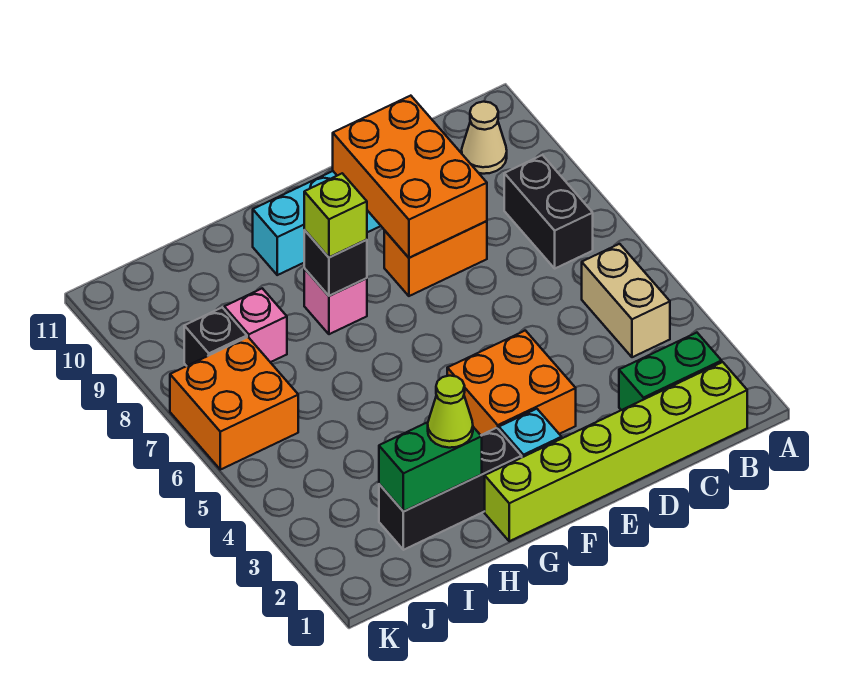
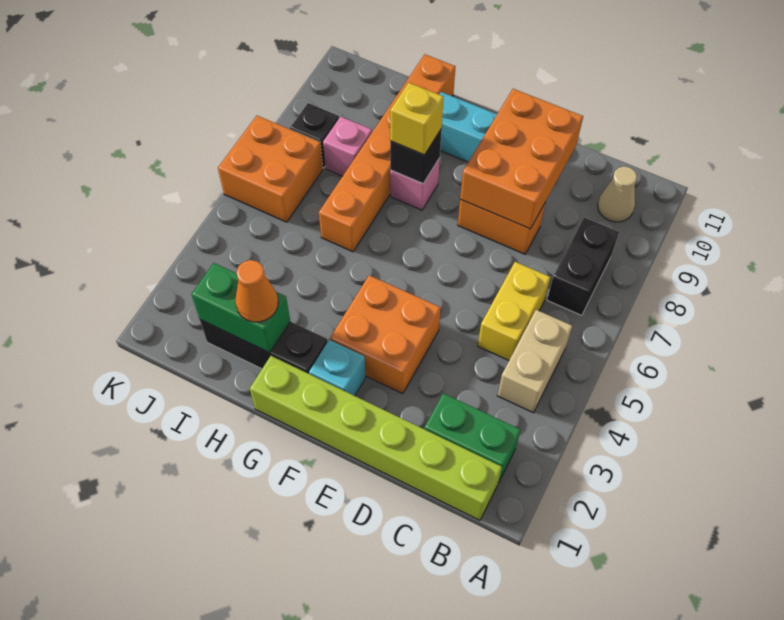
none -> yellow brick C5:C6 level 1
lime brick G8 level 3 -> yellow brick G8 level 3
lime cone H2 level 3 -> orange cone H2 level 3
none -> orange brick H6:H11 level 1

